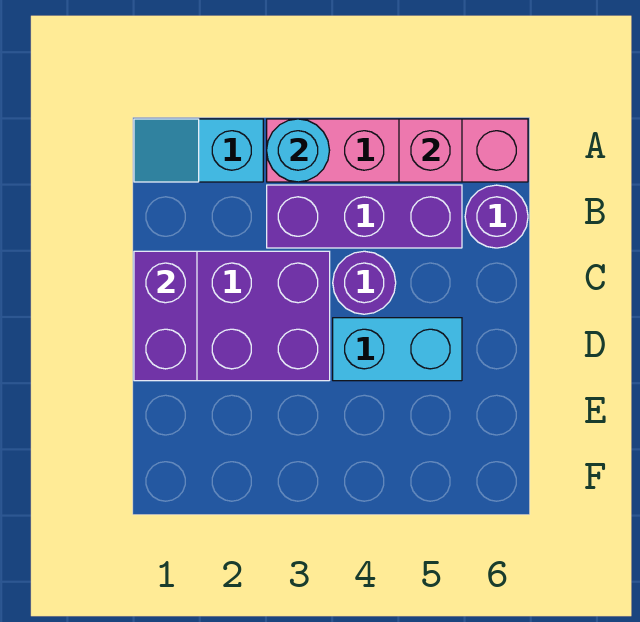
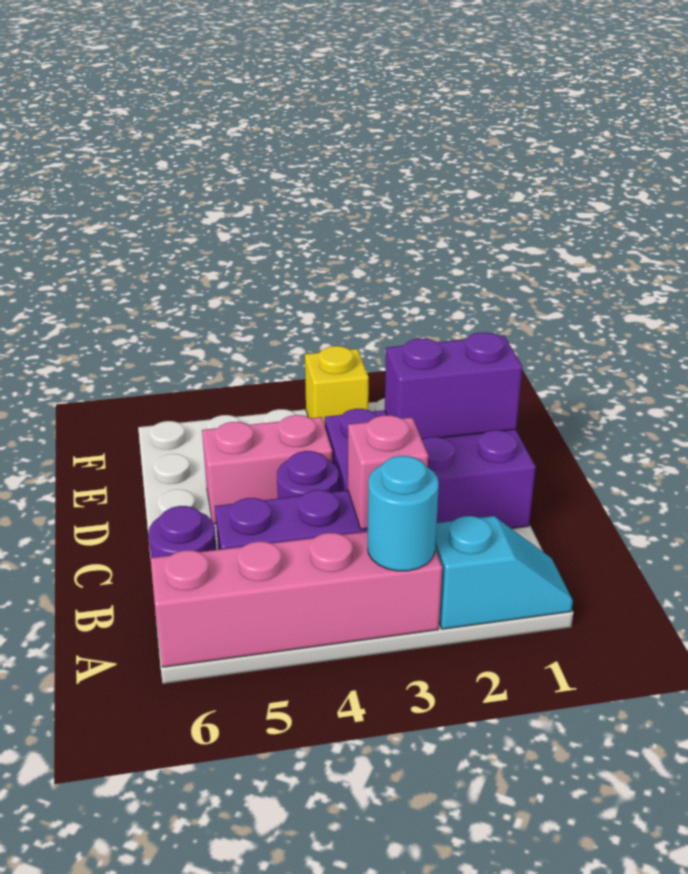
pink brick A5 level 2 -> pink brick B3 level 2
purple brick C1:D1 level 2 -> purple brick D1:D2 level 2
cyan brick D4:D5 level 1 -> pink brick D4:D5 level 1
none -> yellow brick F3 level 1

